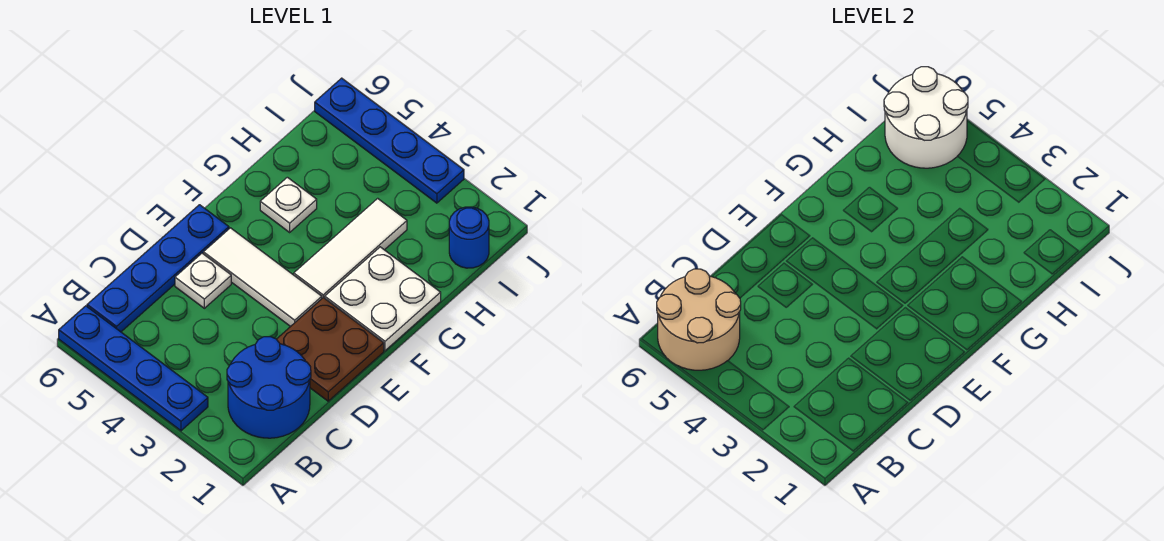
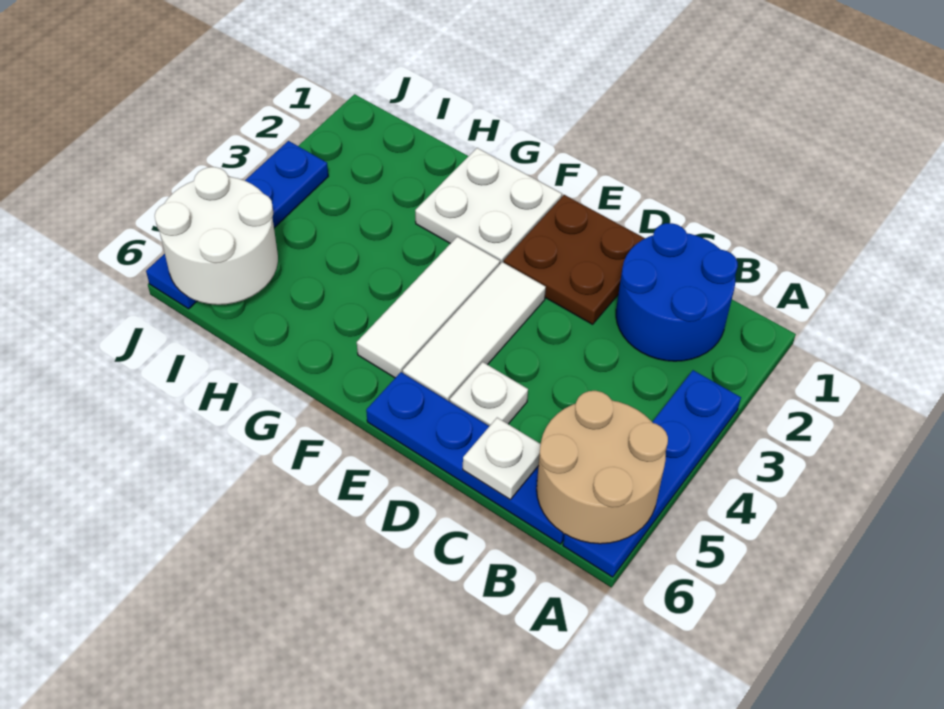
white tile F3:H3 level 1 -> white tile F3:F5 level 1
white plate G5 level 1 -> white plate C6 level 2
blue round brick I1 level 1 -> none

